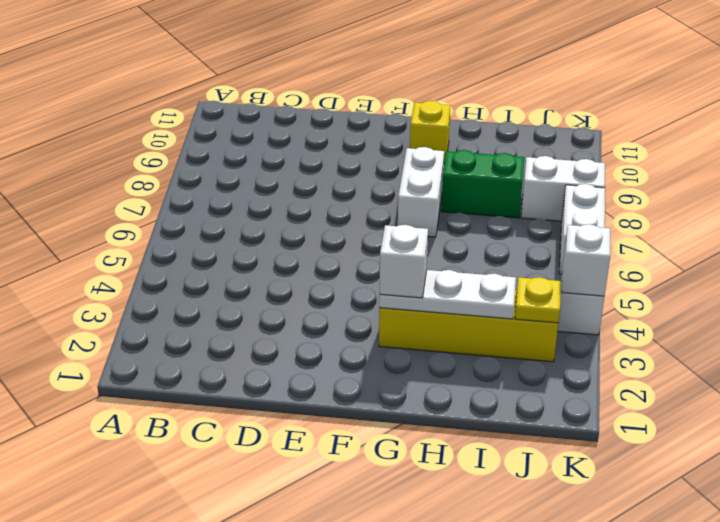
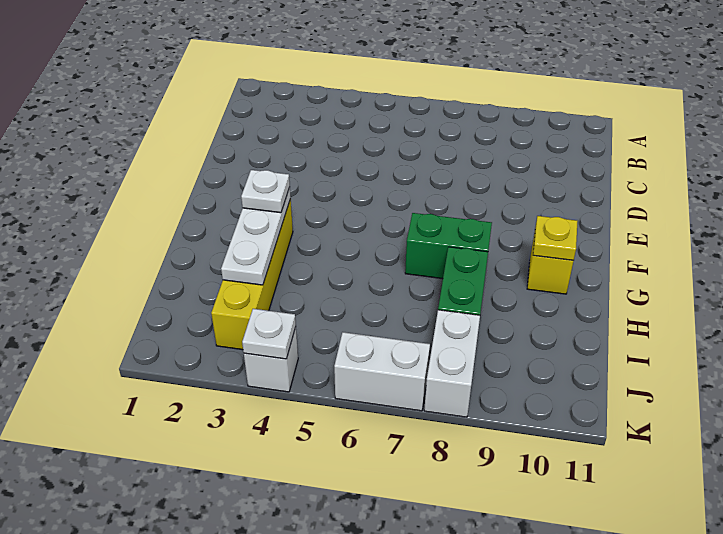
white brick G3 level 3 -> white plate G3 level 3
white brick G7:G8 level 1 -> green brick G7:G8 level 1
yellow plate J3 level 2 -> yellow plate G10 level 2
white brick K4 level 2 -> white plate K4 level 2

